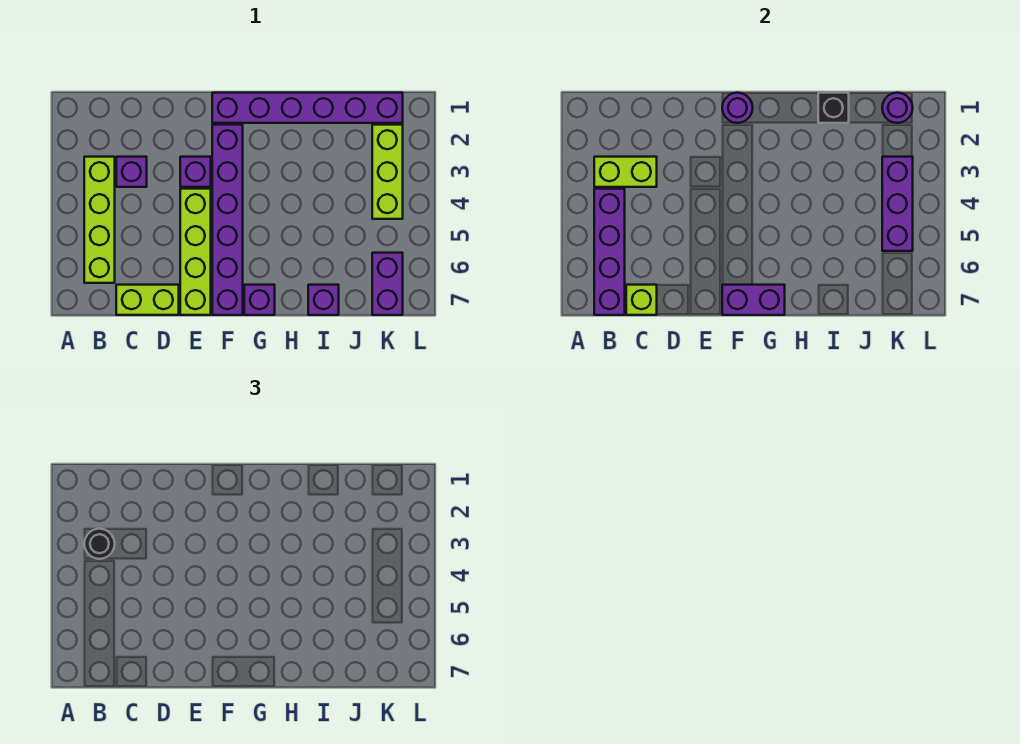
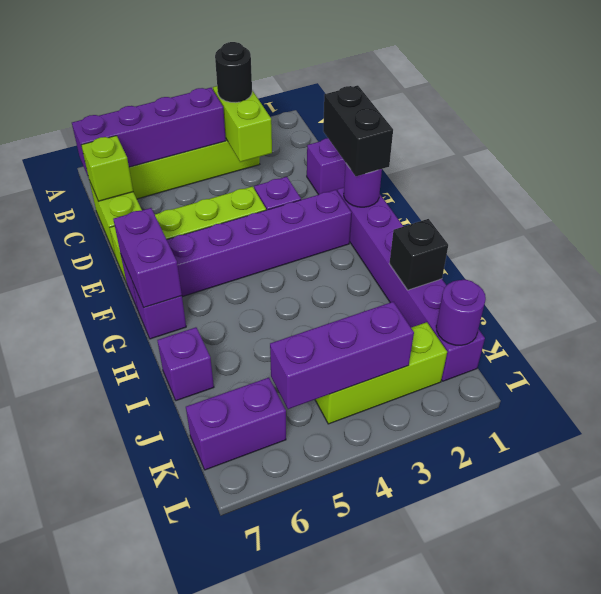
purple brick C3 level 1 -> purple brick D1 level 1
none -> black brick E1:F1 level 3

